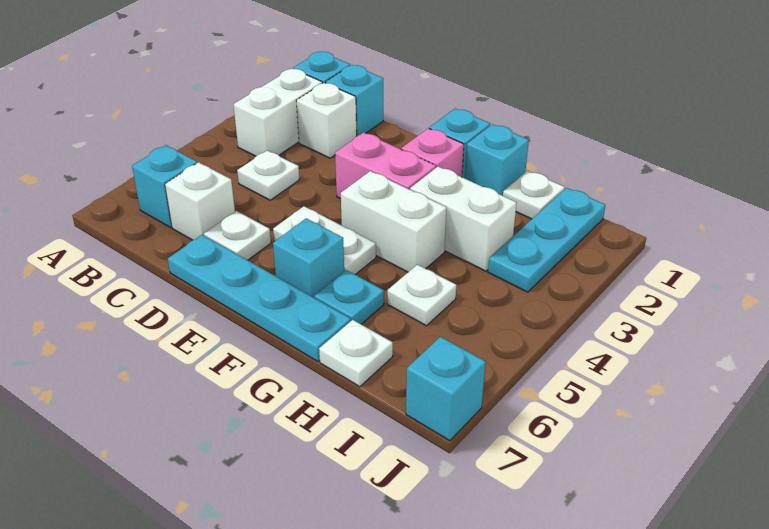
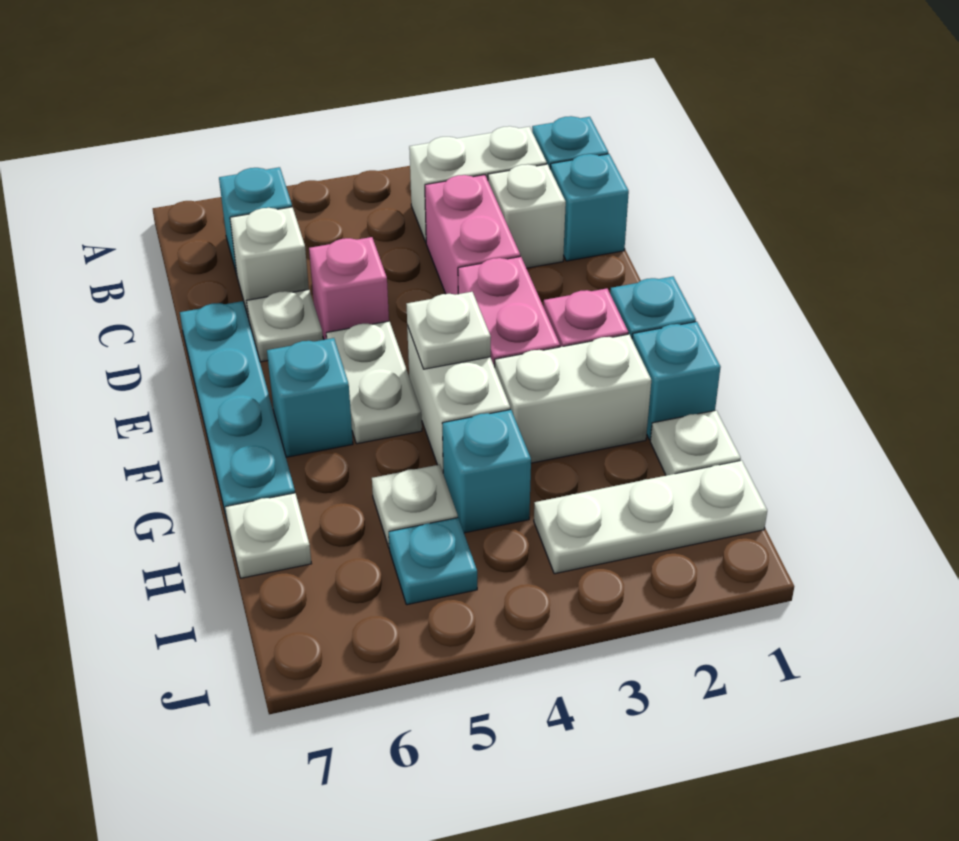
none -> pink brick C3:D3 level 1
white plate C4 level 1 -> white plate F4 level 2
none -> pink brick D5 level 1
white brick G3:H3 level 1 -> white brick G2:G3 level 1
cyan plate G6 level 1 -> cyan plate I5 level 1
cyan plate I1:I3 level 1 -> white plate I1:I3 level 1
cyan brick J7 level 1 -> cyan brick H4 level 1

